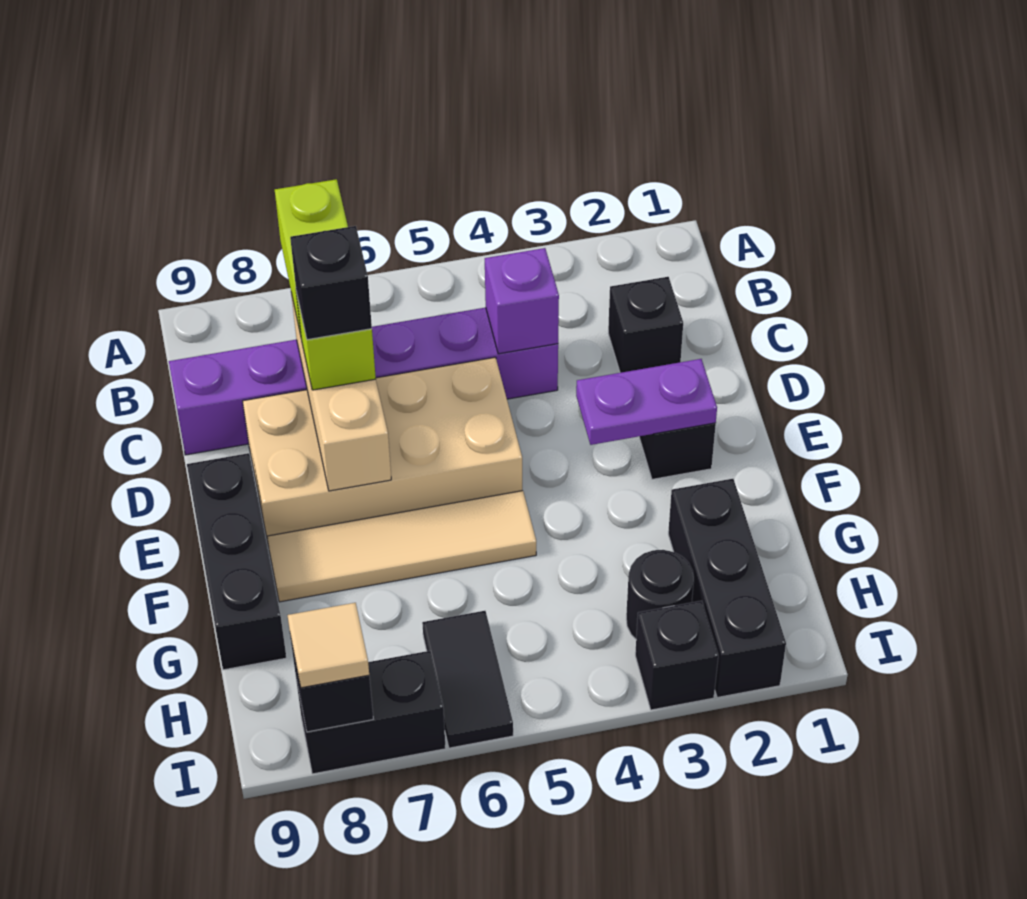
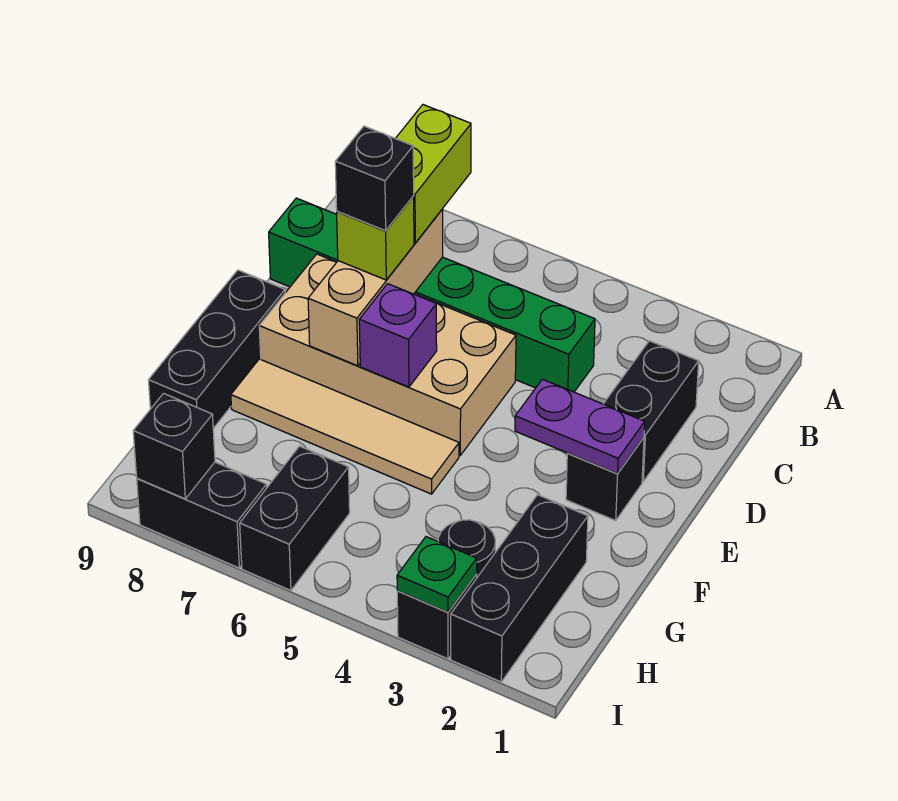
black brick C2 level 1 -> black brick C2:D2 level 1
purple brick C4:C9 level 1 -> green brick C4:C9 level 1
purple brick C4 level 2 -> purple brick E6 level 2
black tile H6:I6 level 1 -> black brick H6:I6 level 1
none -> green plate I3 level 2
tan tile I8 level 3 -> none

